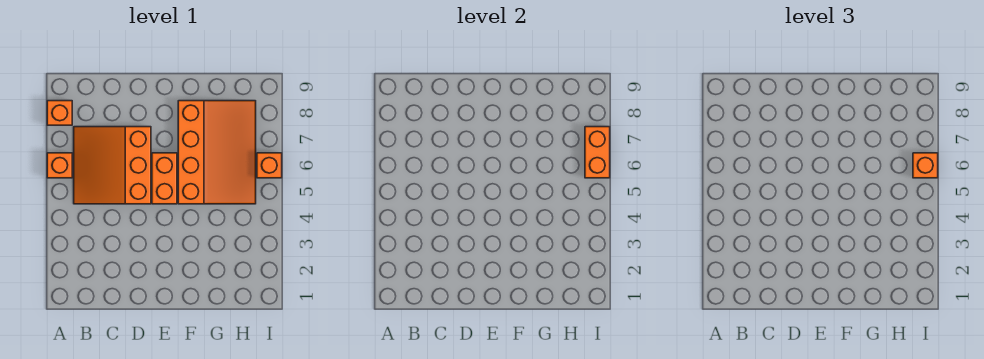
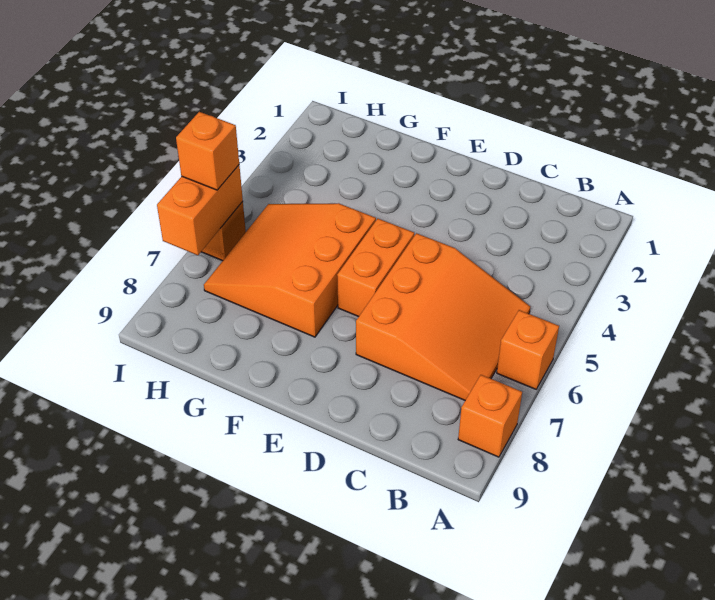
orange slope F5:H8 level 1 top F -> orange slope F5:H7 level 1 top F

